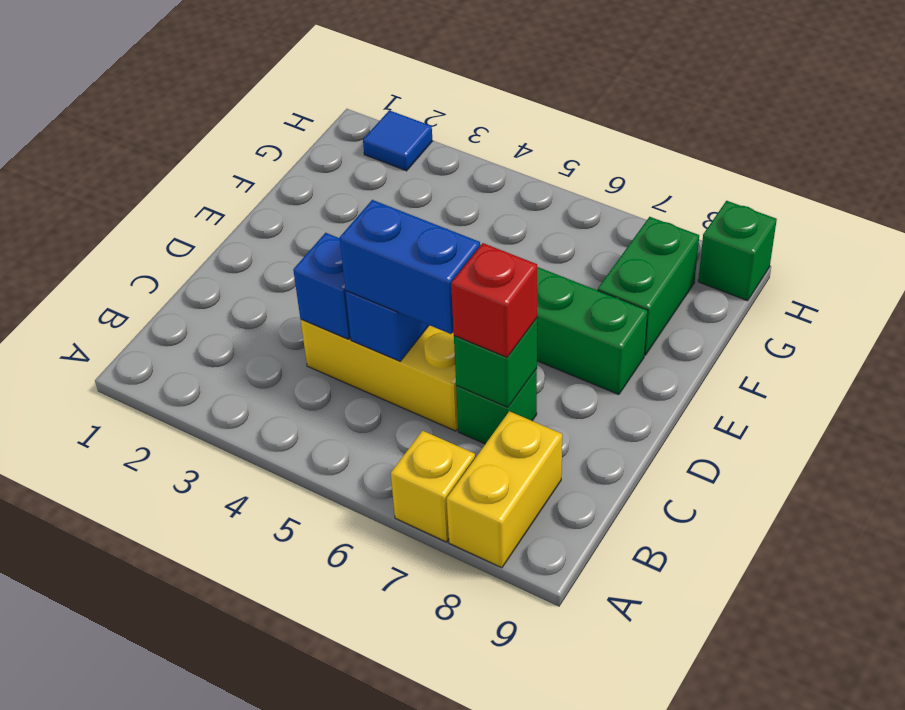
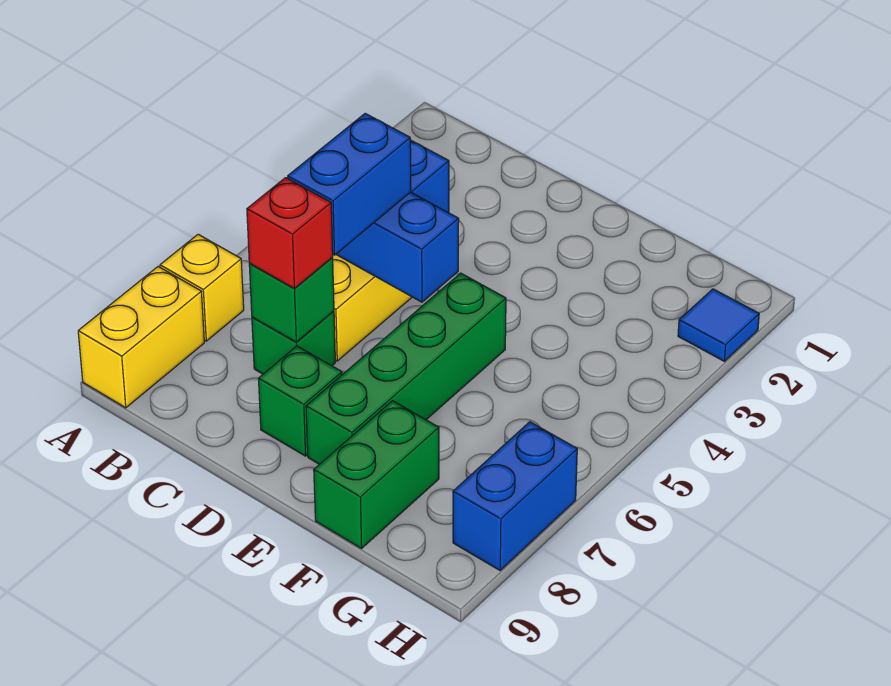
yellow brick A8:B8 level 1 -> yellow brick A8:A9 level 1
green brick F8:G8 level 1 -> green brick F8:F9 level 1
none -> blue brick H7:H8 level 1
green brick H9 level 1 -> green brick D8 level 1

